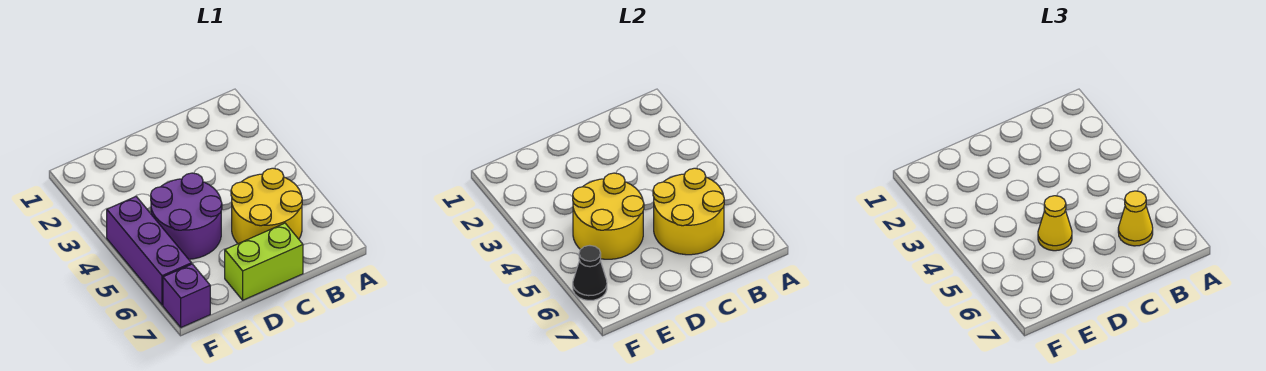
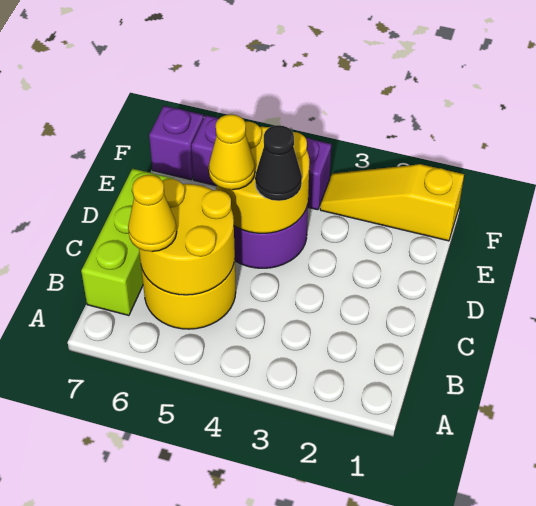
lime brick C7:D7 level 1 -> lime brick B7:D7 level 1
none -> yellow slope F1:F3 level 1 top 1
black cone F6 level 2 -> black cone D4 level 3

